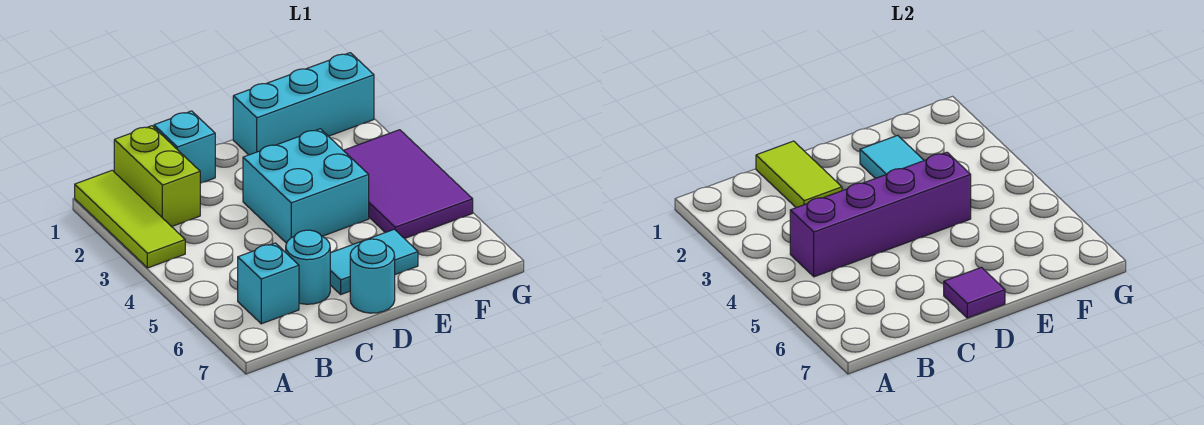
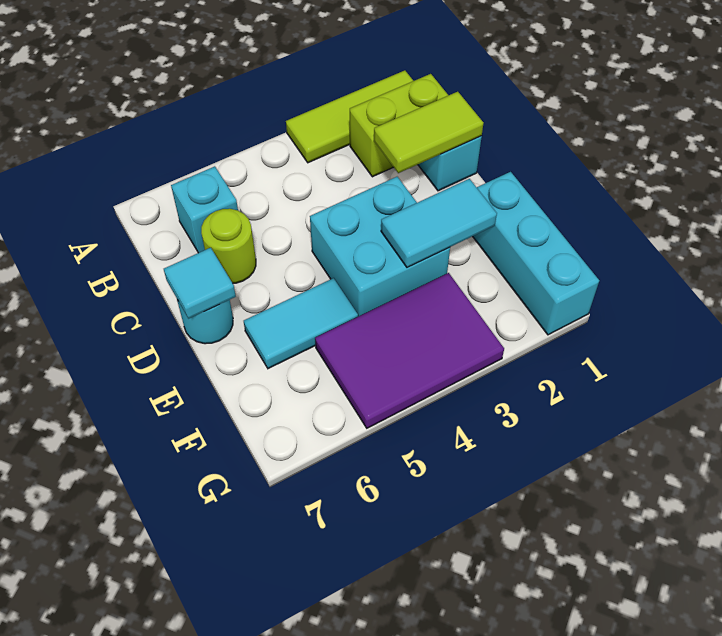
purple brick B4:E4 level 2 -> none
cyan round brick C6 level 1 -> lime round brick C6 level 1
cyan tile D6:E6 level 1 -> cyan tile E5:E6 level 1
purple tile D7 level 2 -> cyan tile D7 level 2

